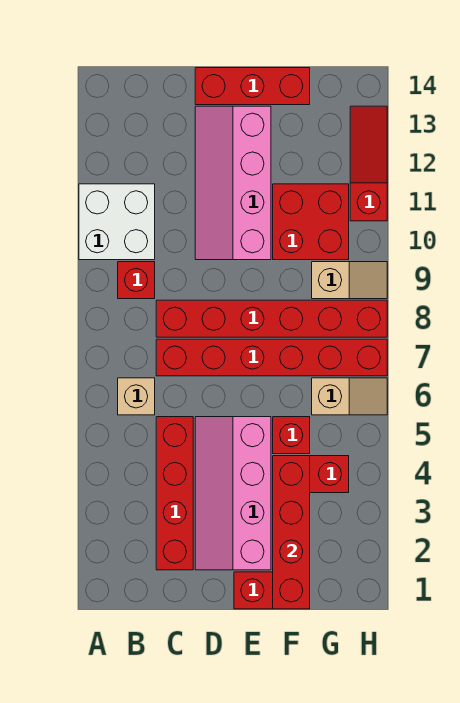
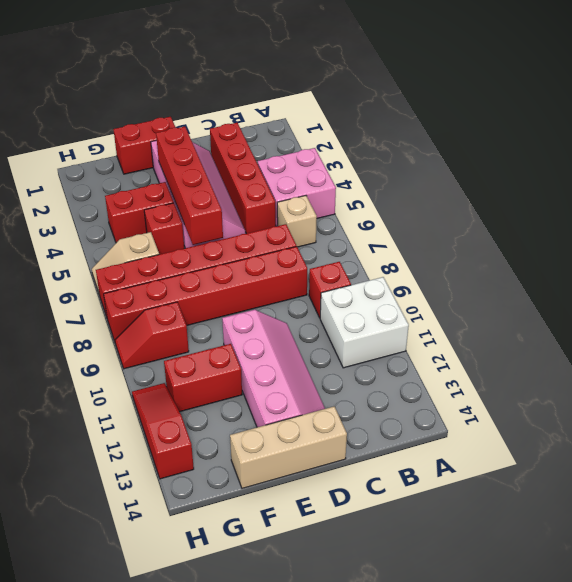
none -> pink brick A4:B5 level 1
red brick D14:F14 level 1 -> tan brick D14:F14 level 1
red brick F1:F4 level 2 -> red brick E3:E6 level 2
red brick F10:G11 level 1 -> red brick F11:G11 level 1
tan slope G9:H9 level 1 top G -> red slope G9:H9 level 1 top G
red slope H11:H13 level 1 top 11 -> red slope H11:H13 level 1 top 13

